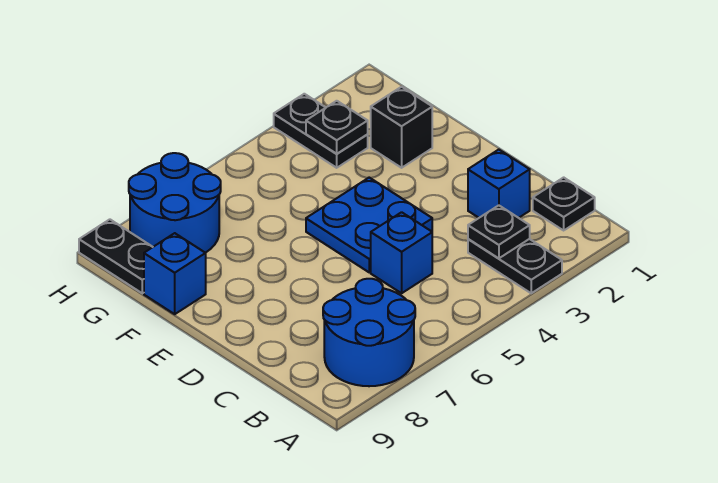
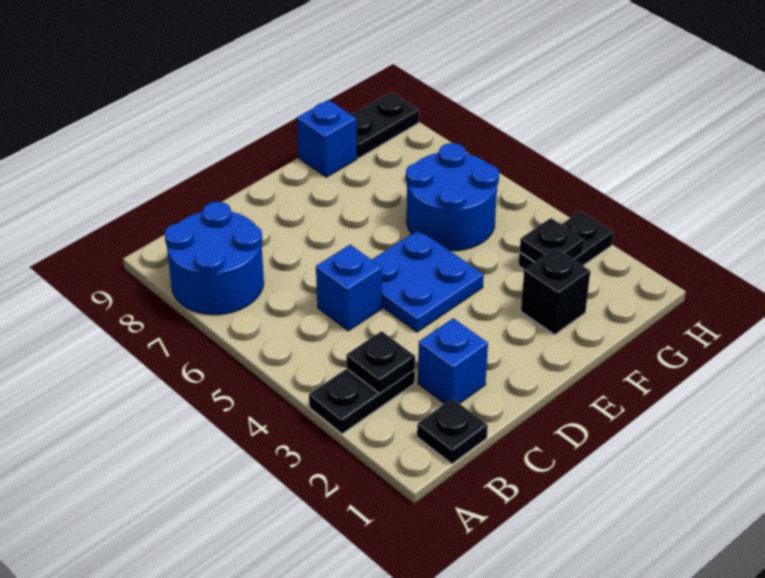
blue round brick G7:H8 level 1 -> blue round brick F5:G6 level 1

